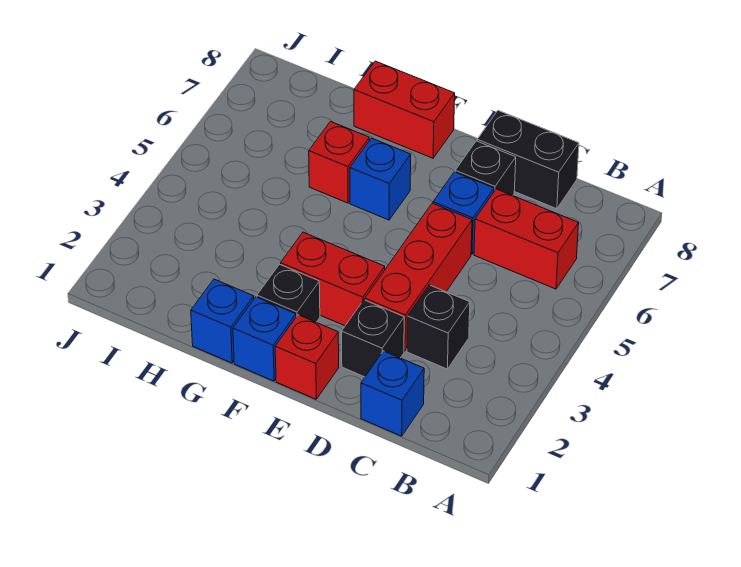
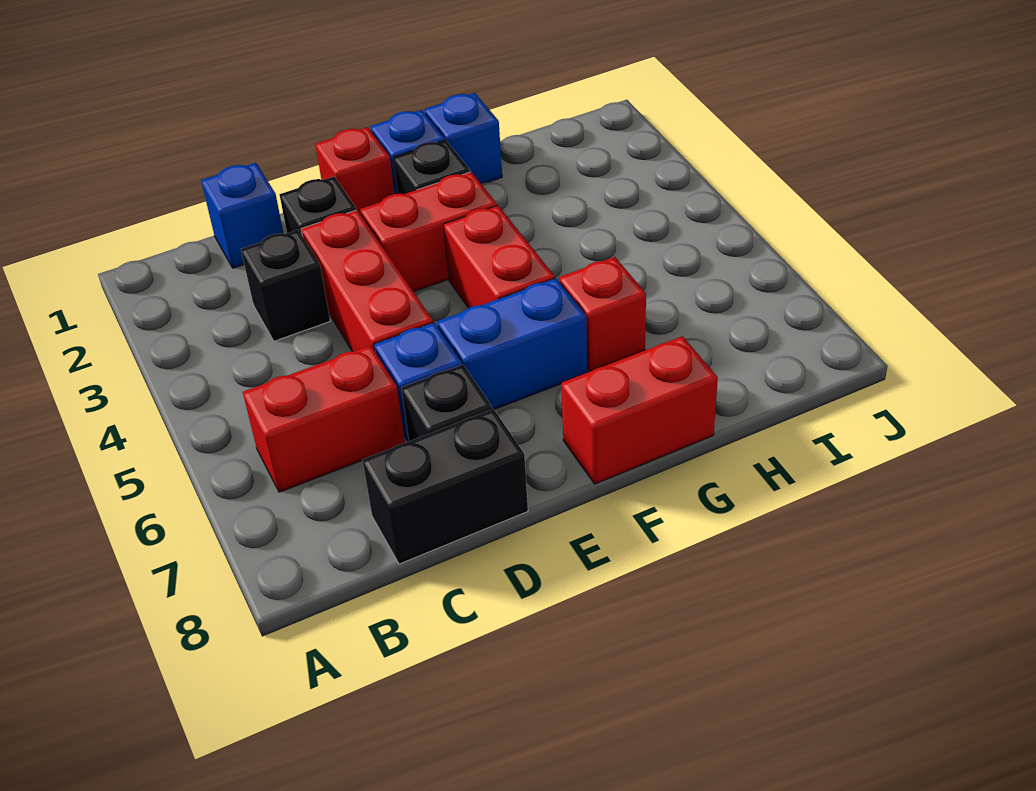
none -> red brick F4:F5 level 1
blue brick F6 level 1 -> blue brick E6:F6 level 1

